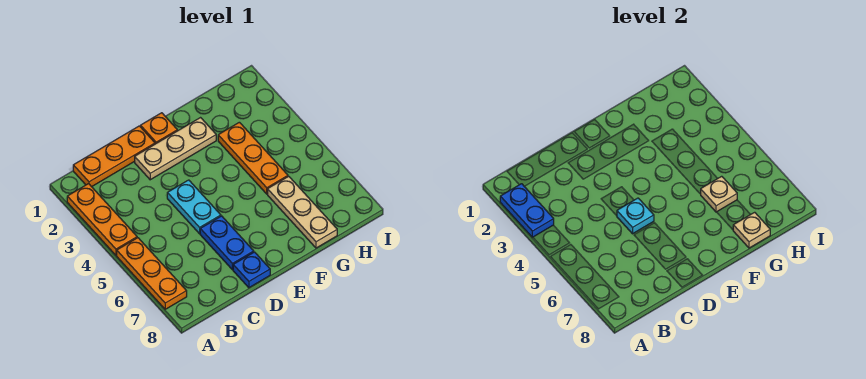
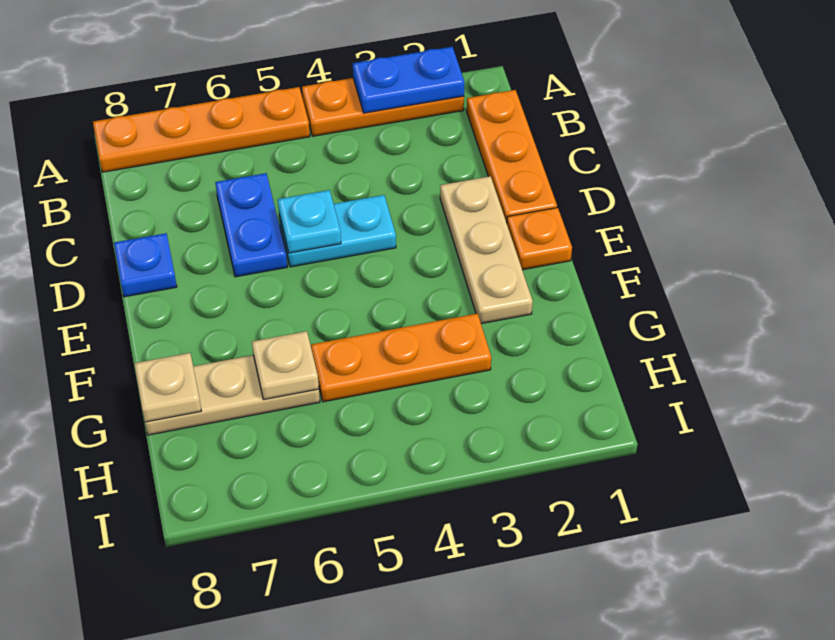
orange plate A5:A7 level 1 -> orange plate A5:A8 level 1
blue plate D6:D7 level 1 -> blue plate C6:D6 level 1

